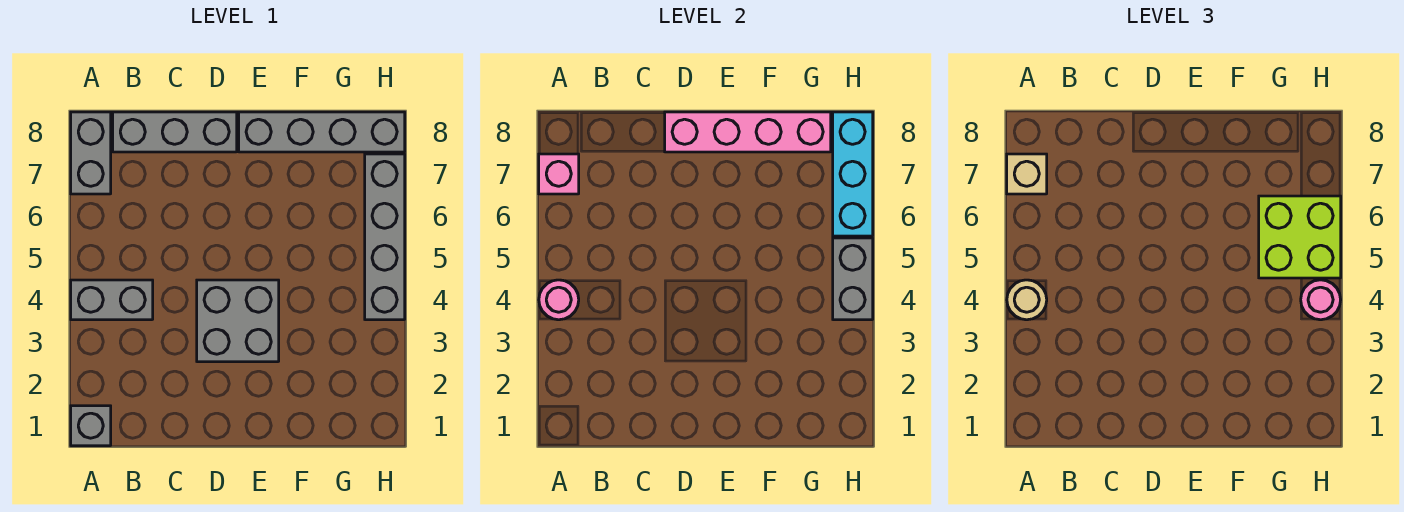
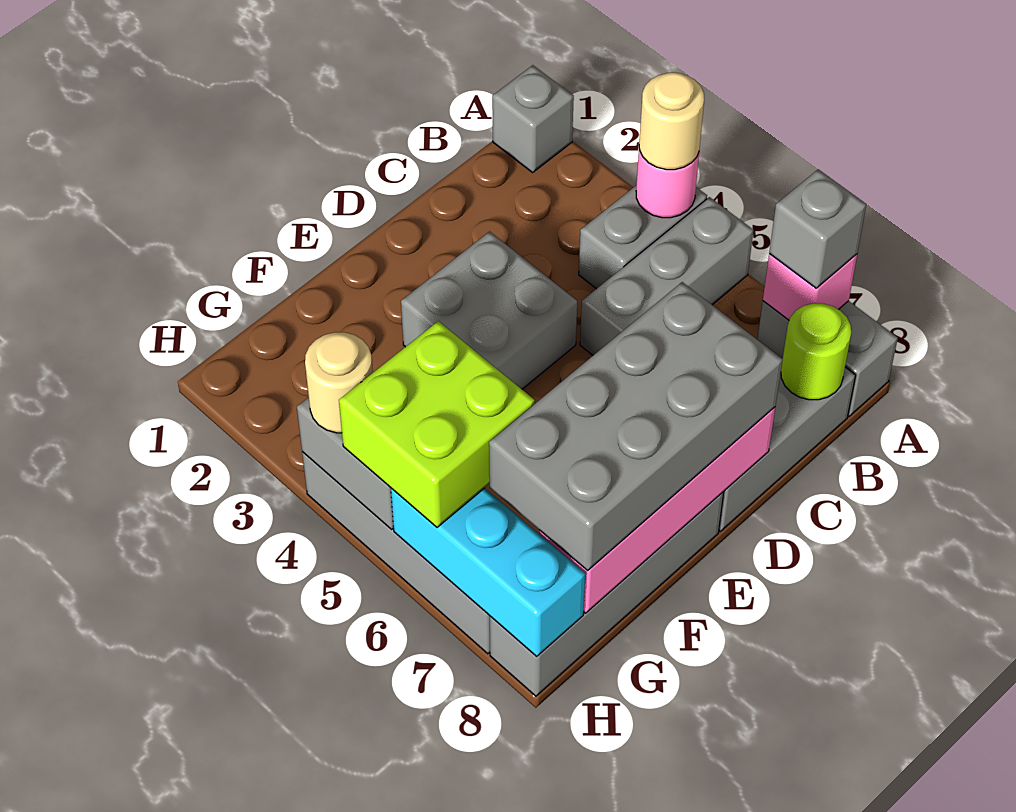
none -> grey brick A5:C5 level 1
tan brick A7 level 3 -> grey brick A7 level 3
none -> lime round brick B8 level 2
none -> grey brick D7:G8 level 3
pink round brick H4 level 3 -> tan round brick H4 level 3

